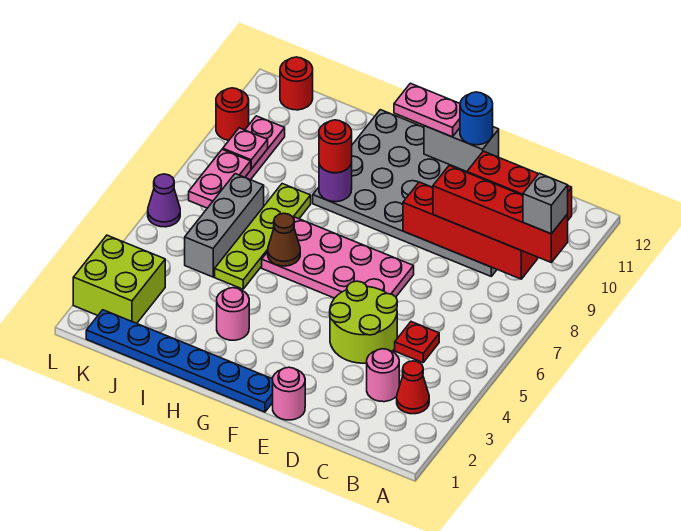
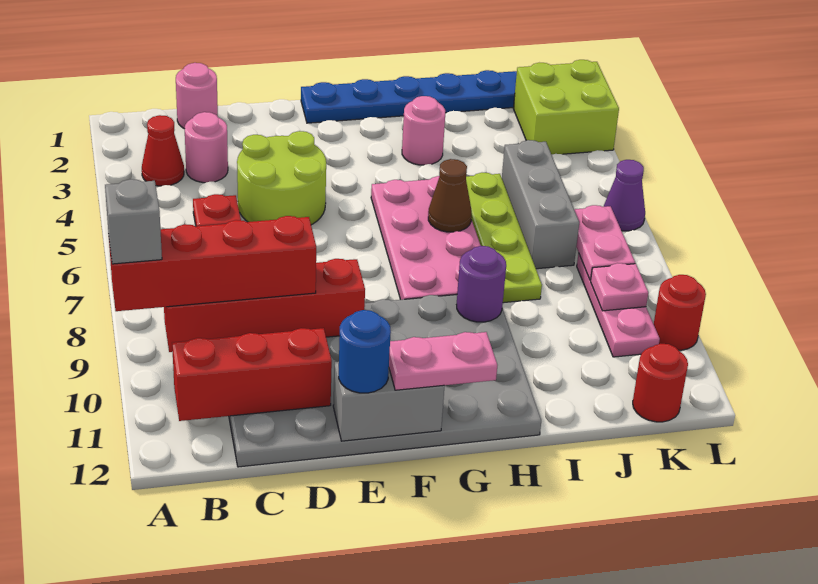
pink round brick E1 level 1 -> pink round brick C1 level 1
pink plate E6:H7 level 1 -> pink plate G5:H8 level 1
red round brick H9 level 3 -> none

